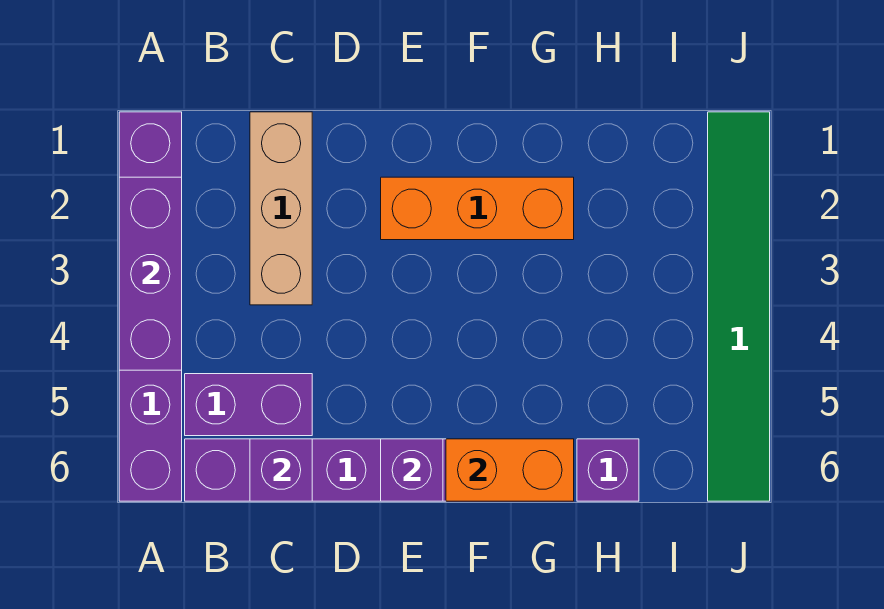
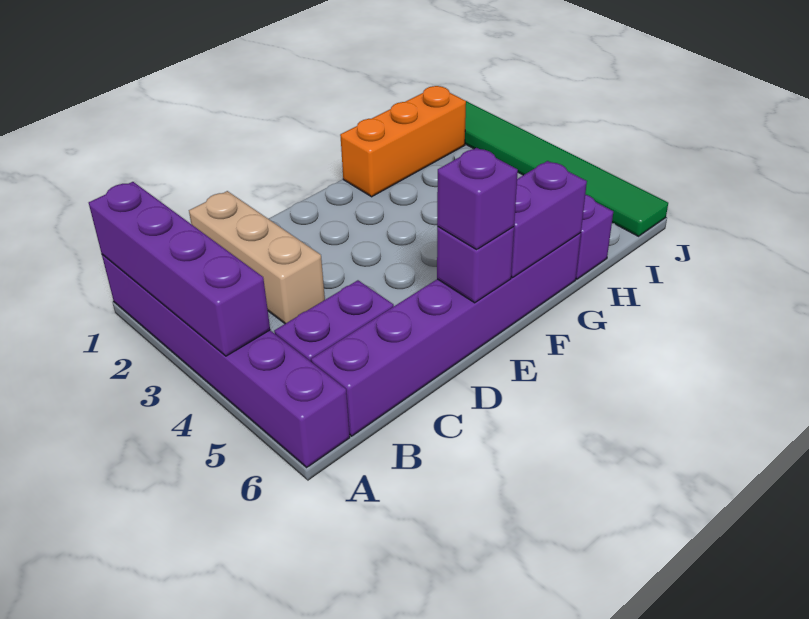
purple brick A2:A4 level 2 -> purple brick A1:A4 level 2
purple brick C6 level 2 -> purple brick E6 level 3
orange brick E2:G2 level 1 -> orange brick G1:I1 level 1
orange brick F6:G6 level 2 -> purple brick F6:G6 level 2

